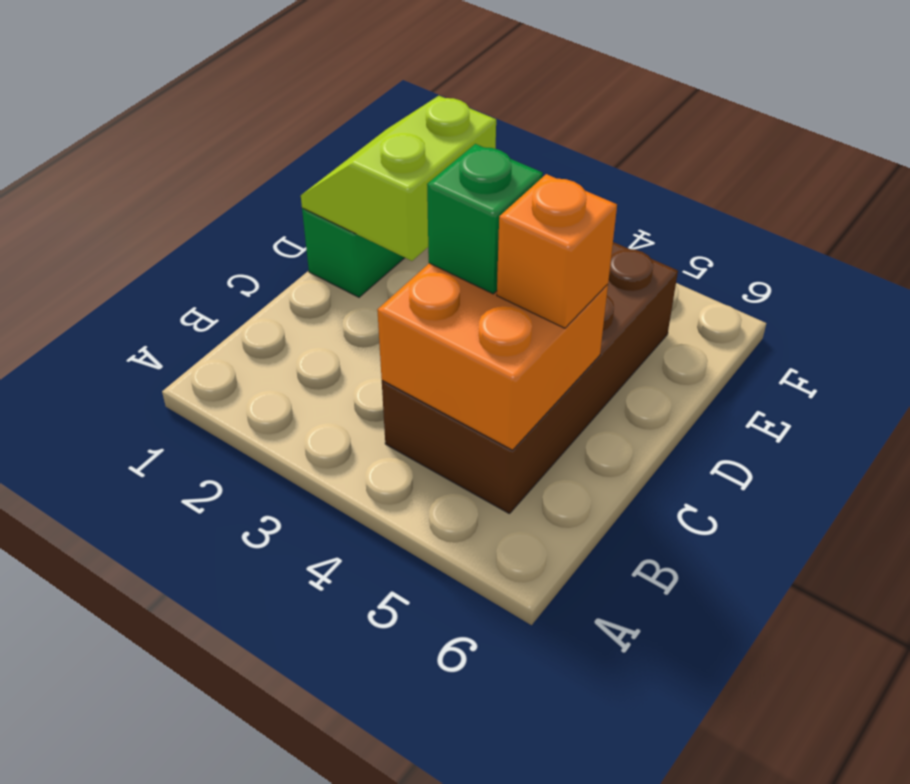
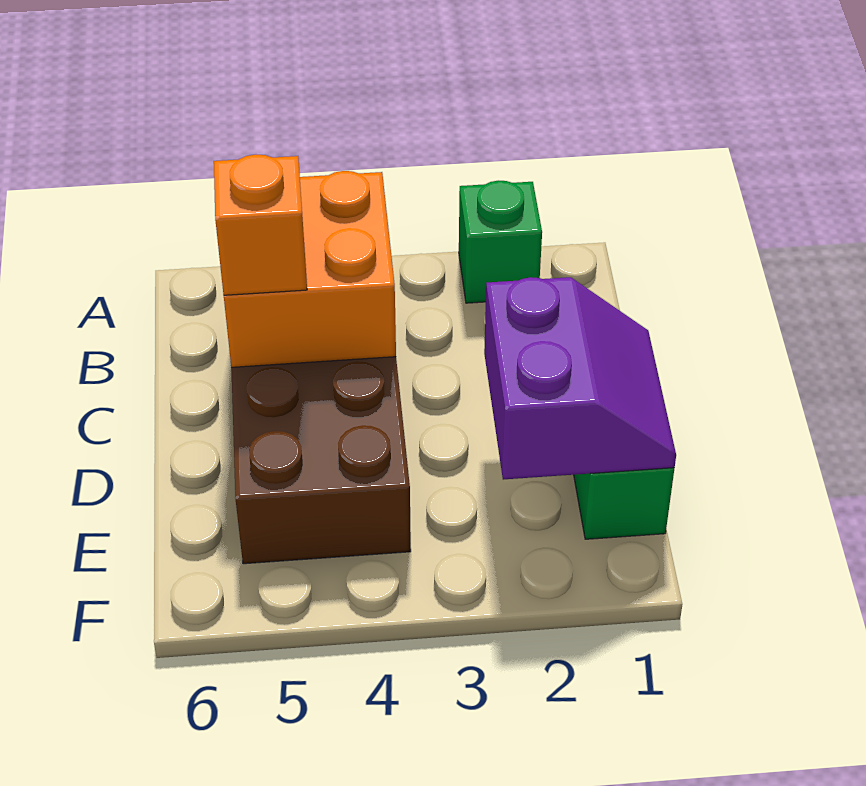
green brick C4 level 3 -> green brick A2 level 1
lime slope D1:E2 level 2 top 2 -> purple slope D1:E2 level 2 top 2

